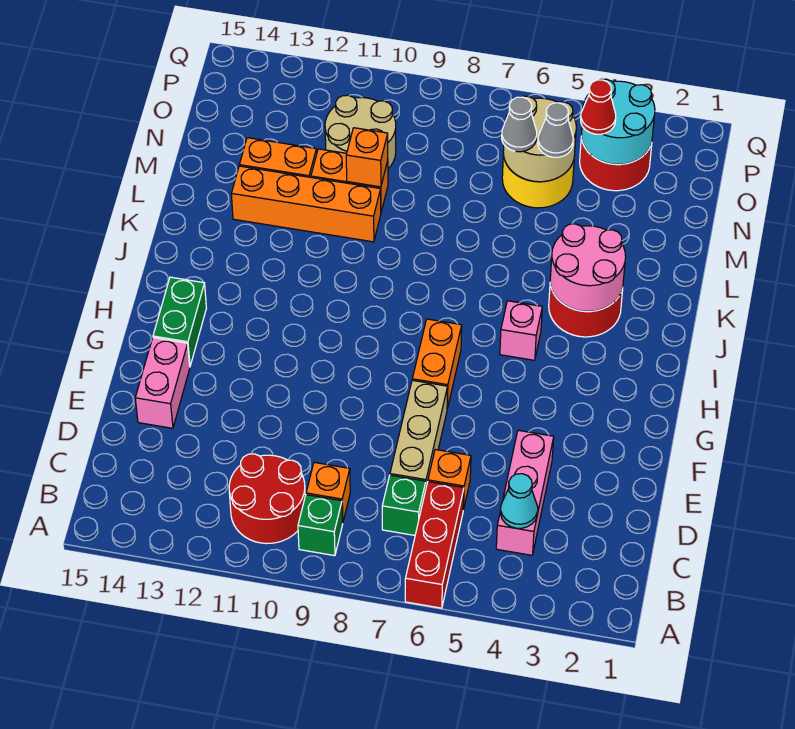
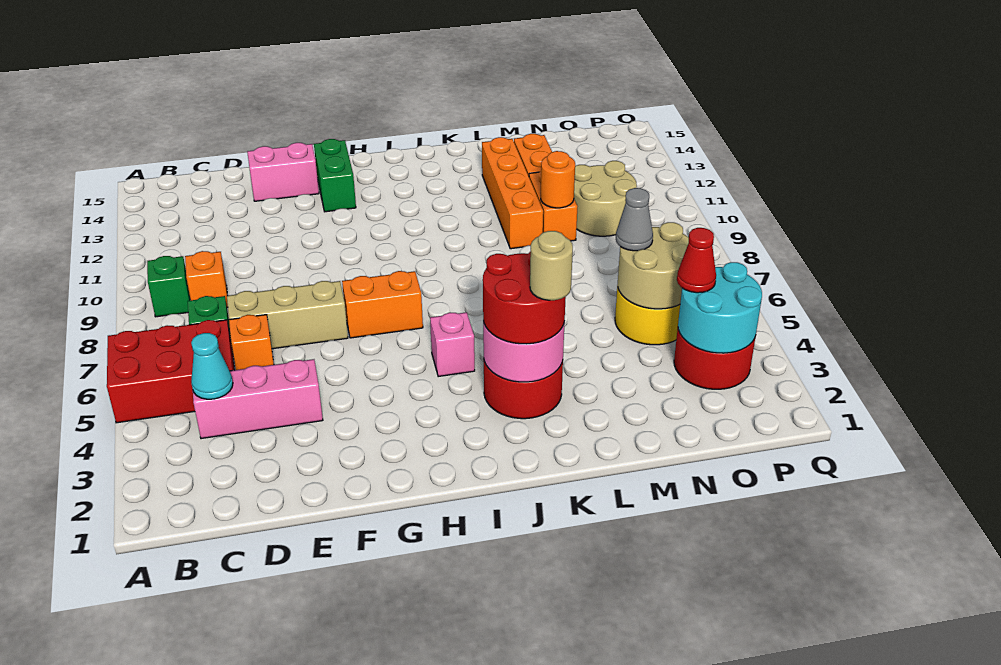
red brick A6:C6 level 1 -> red brick A5:C6 level 1
red round brick B10:C11 level 1 -> red round brick J3:K4 level 3
green brick G14:H14 level 1 -> green brick G13:G14 level 1
none -> tan round brick K3 level 4
orange brick M10 level 2 -> orange round brick M10 level 2
grey cone N5 level 3 -> none

